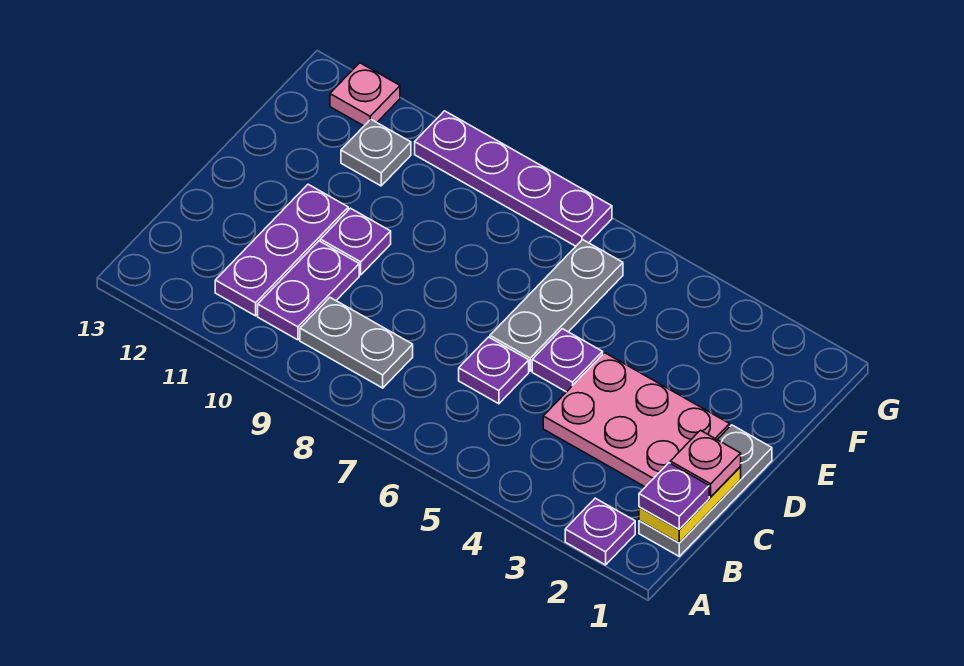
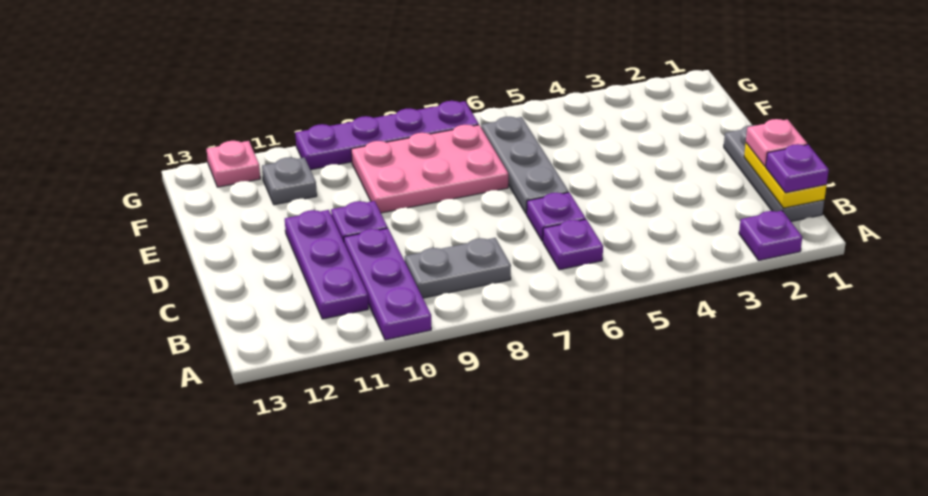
purple plate B10:C10 level 1 -> purple plate A10:C10 level 1
pink plate C2:D4 level 1 -> pink plate E7:F9 level 1
purple plate D5 level 1 -> purple plate B6 level 1

